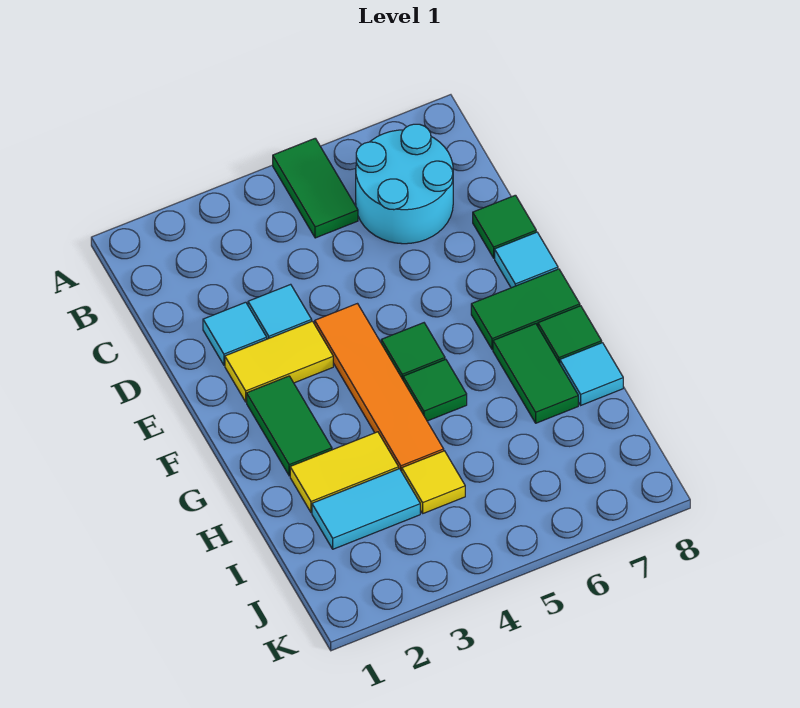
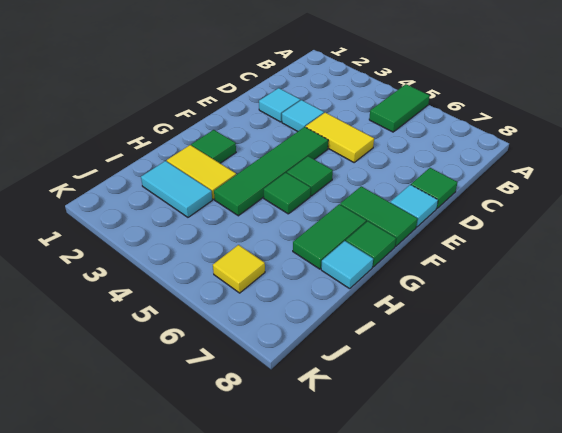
cyan round brick B6:C7 level 1 -> none
yellow tile E2:E3 level 1 -> yellow tile D4:D5 level 1
orange tile E4:H4 level 1 -> green tile E4:H4 level 1
green tile F2:G2 level 1 -> green tile G2 level 1
yellow tile I4 level 1 -> yellow tile J6 level 1

